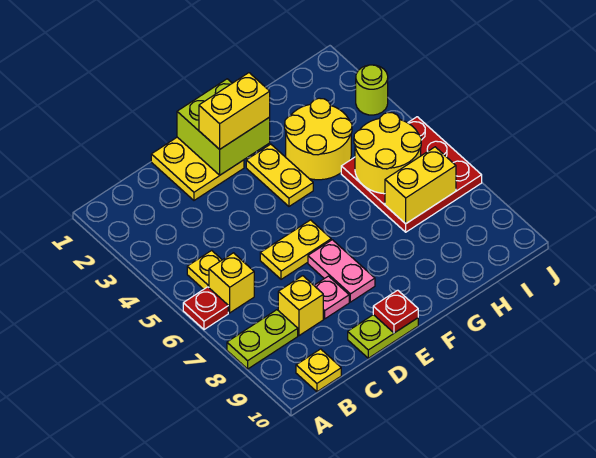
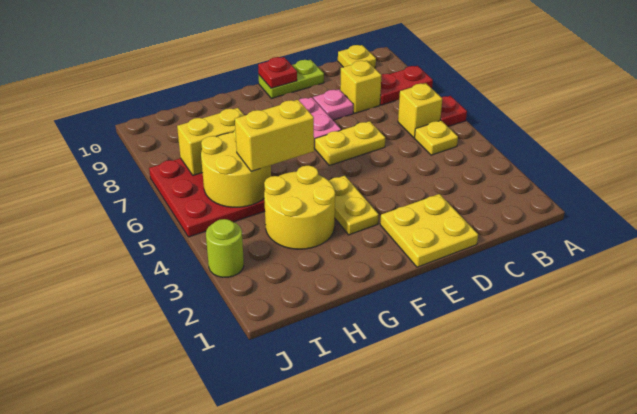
lime plate A8:B8 level 1 -> red plate A8:B8 level 1
lime brick E1:F2 level 2 -> none
yellow brick E2:F2 level 3 -> yellow brick G5:H5 level 3

